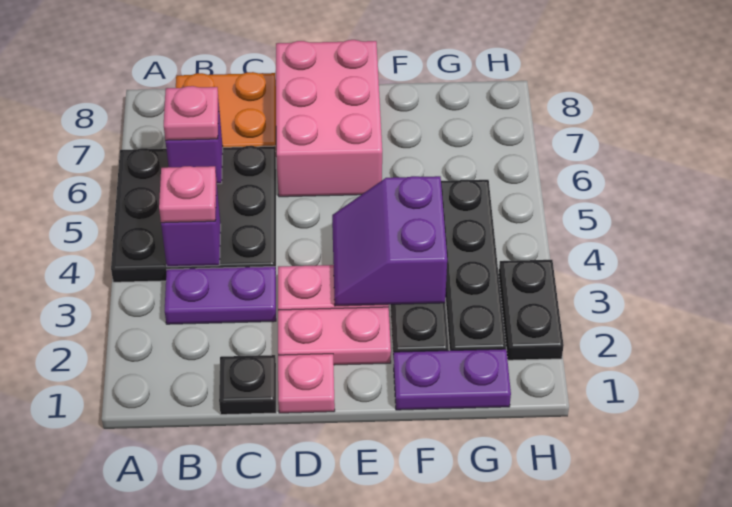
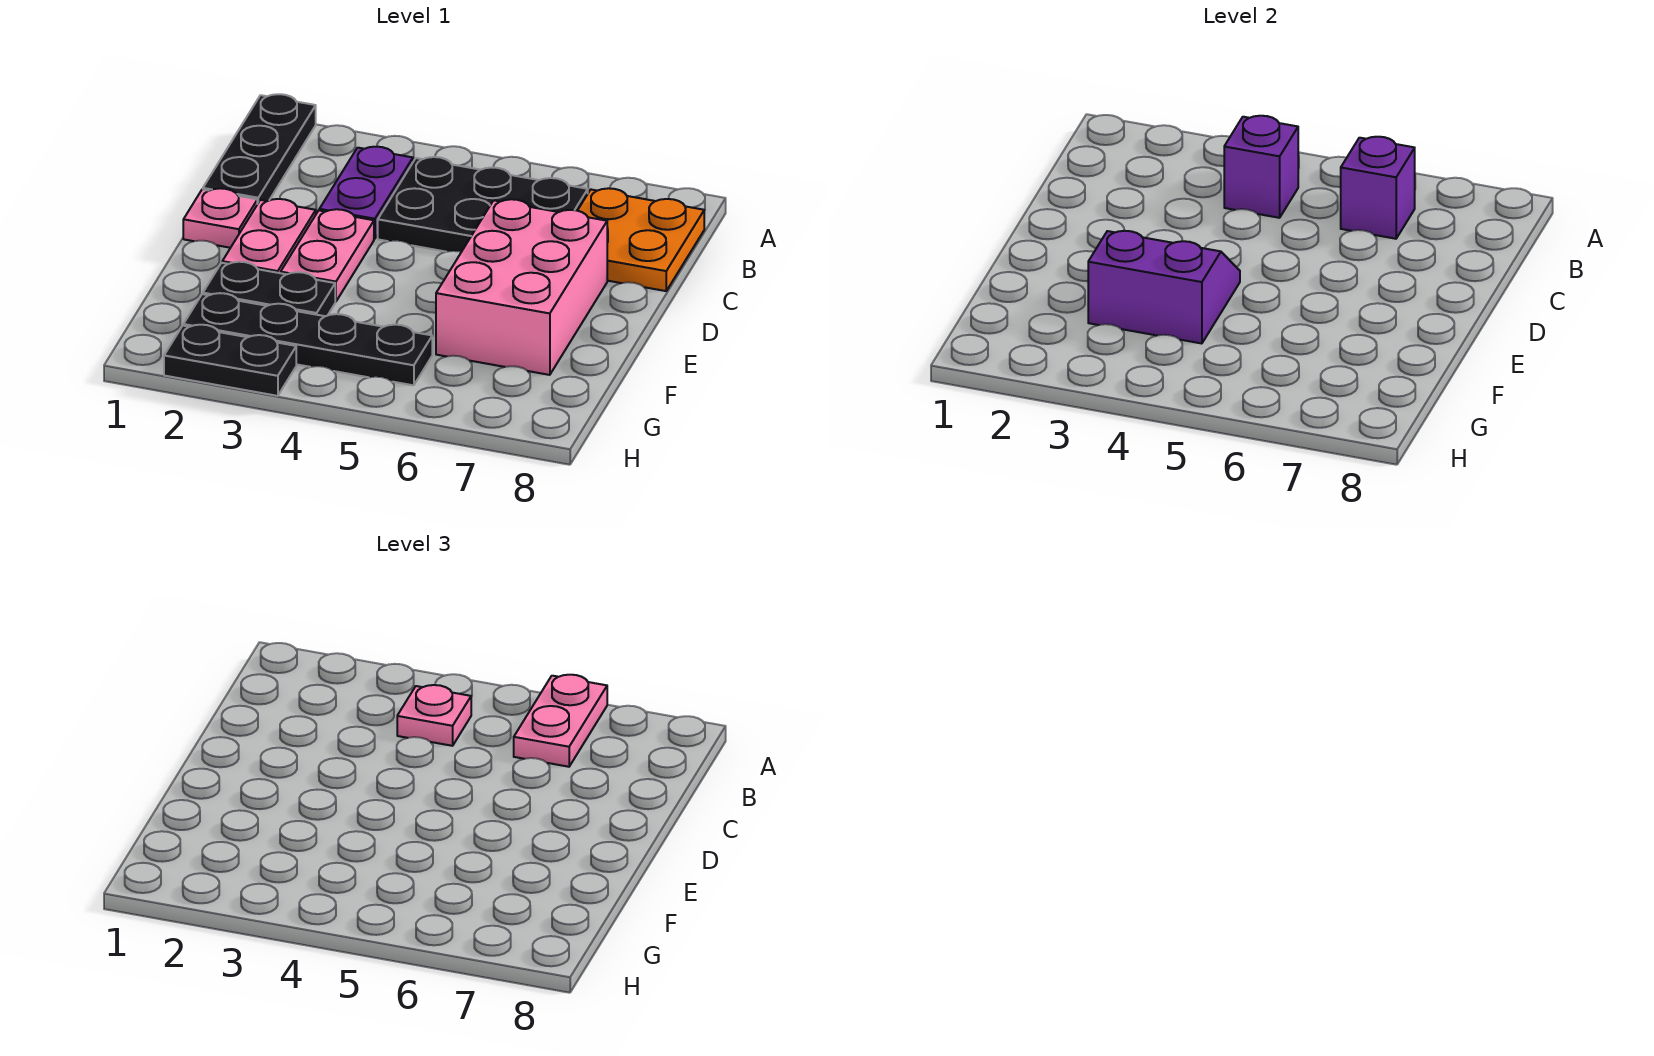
black plate A4:C6 level 1 -> black plate B4:C6 level 1
pink plate B6 level 3 -> pink plate A6:B6 level 3
black plate C1 level 1 -> black plate A1:C1 level 1
pink brick D6:E8 level 1 -> pink brick D6:F7 level 1
purple plate F1:G1 level 1 -> none

